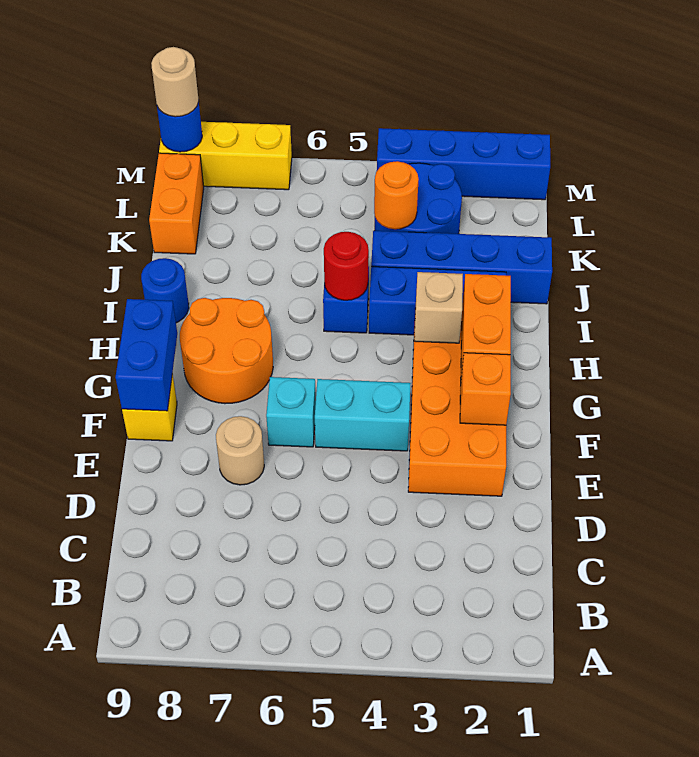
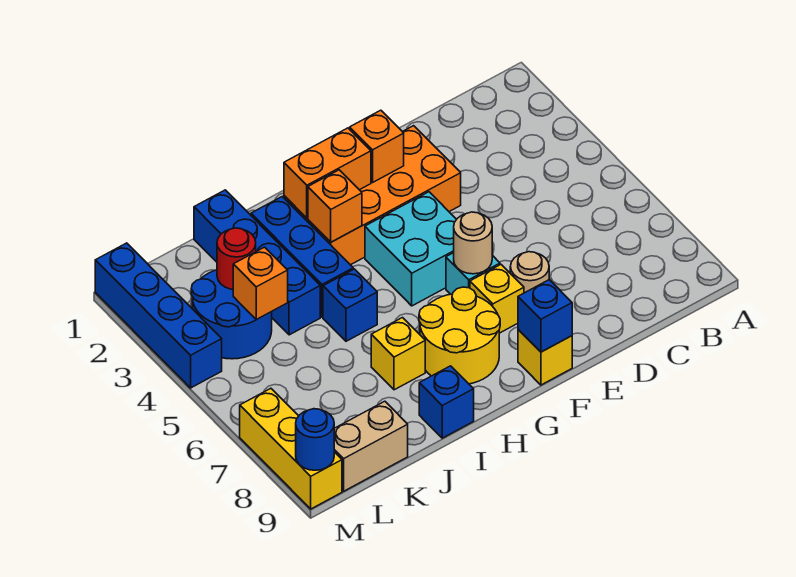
cyan brick F4:F5 level 1 -> cyan brick F4:G5 level 1
none -> yellow brick F7 level 1
blue brick F9:G9 level 2 -> blue brick F9 level 2
orange round brick G7:H8 level 1 -> yellow round brick G7:H8 level 1
tan brick H3 level 2 -> orange brick H3 level 2
red round brick I5 level 2 -> red round brick K3 level 2
none -> yellow brick I7 level 1
blue round brick I9 level 1 -> blue brick I9 level 1
orange round brick K4 level 2 -> orange brick K4 level 2
orange brick K9:L9 level 1 -> tan brick K9:L9 level 1
tan round brick M9 level 3 -> tan round brick F6 level 2

